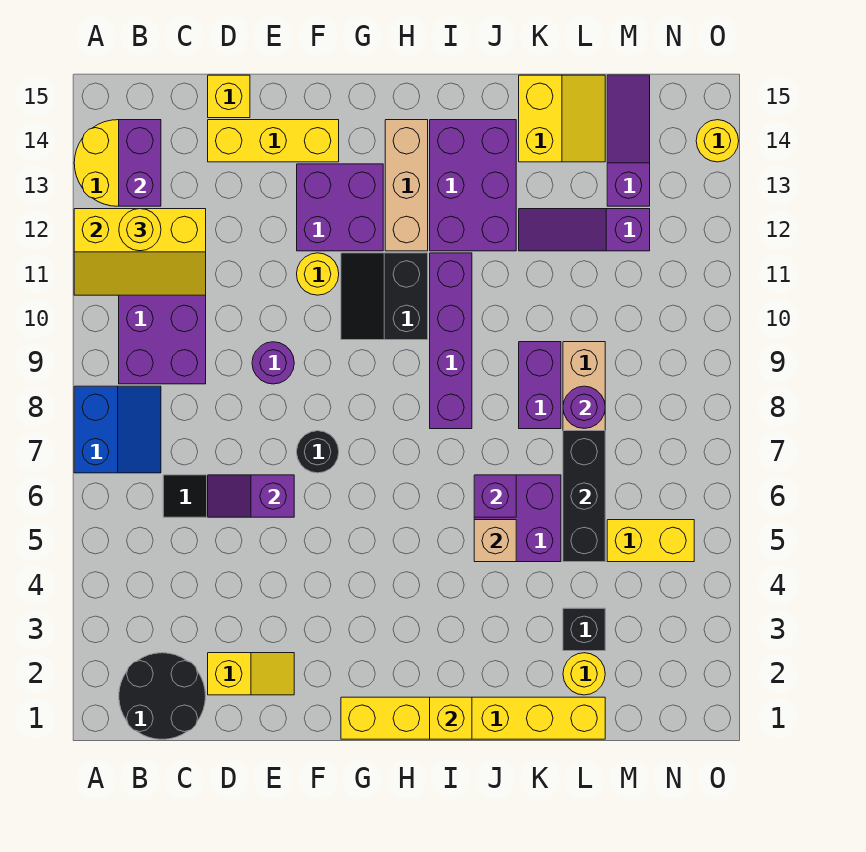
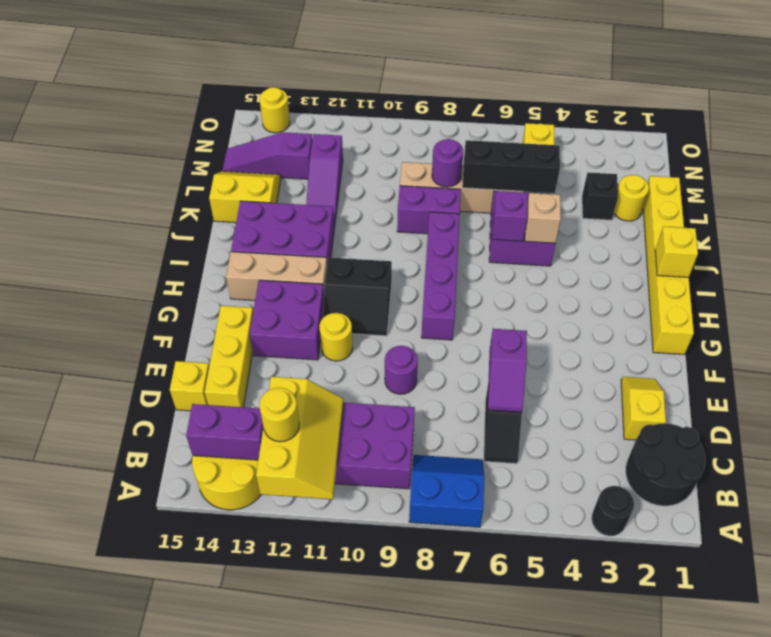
black round brick F7 level 1 -> black round brick A3 level 1
purple brick I8:I11 level 1 -> purple brick G8:J8 level 1

